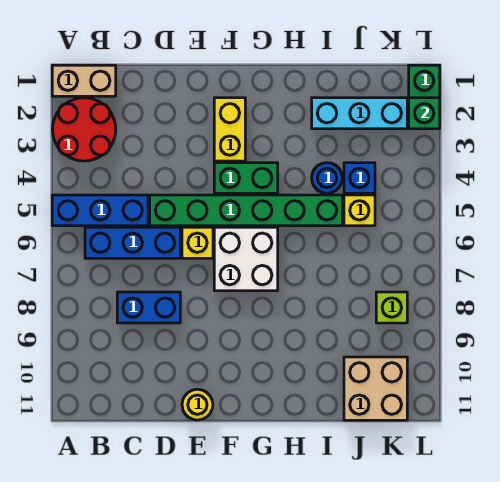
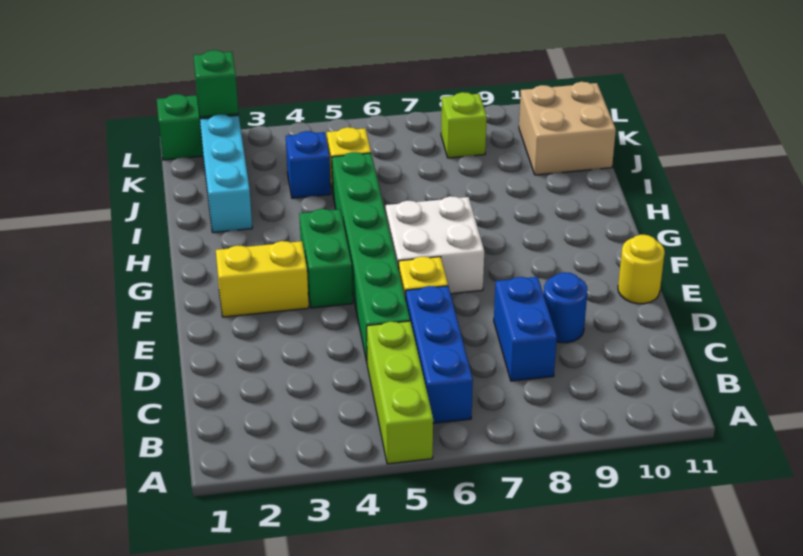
tan brick A1:B1 level 1 -> none
red round brick A2:B3 level 1 -> none
blue brick A5:C5 level 1 -> lime brick A5:C5 level 1
blue round brick I4 level 1 -> blue round brick D9 level 1

